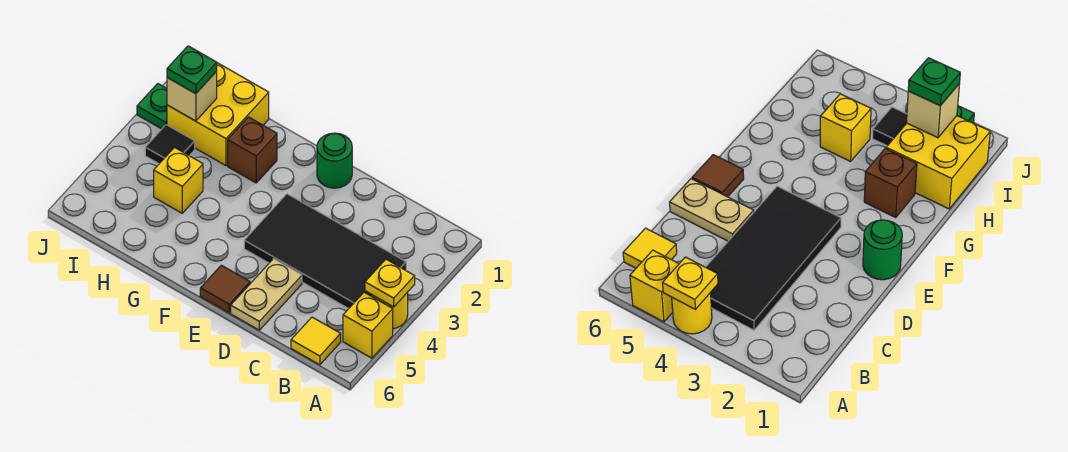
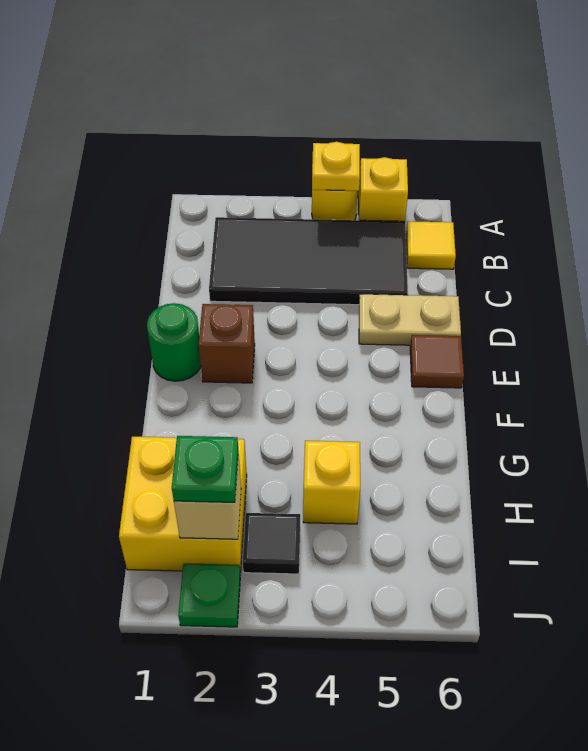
black tile B3:E4 level 1 -> black tile B2:C5 level 1
brown brick G2 level 1 -> brown brick E2 level 1

